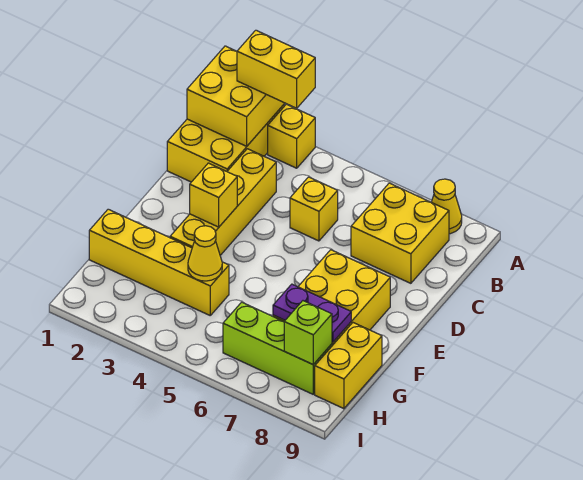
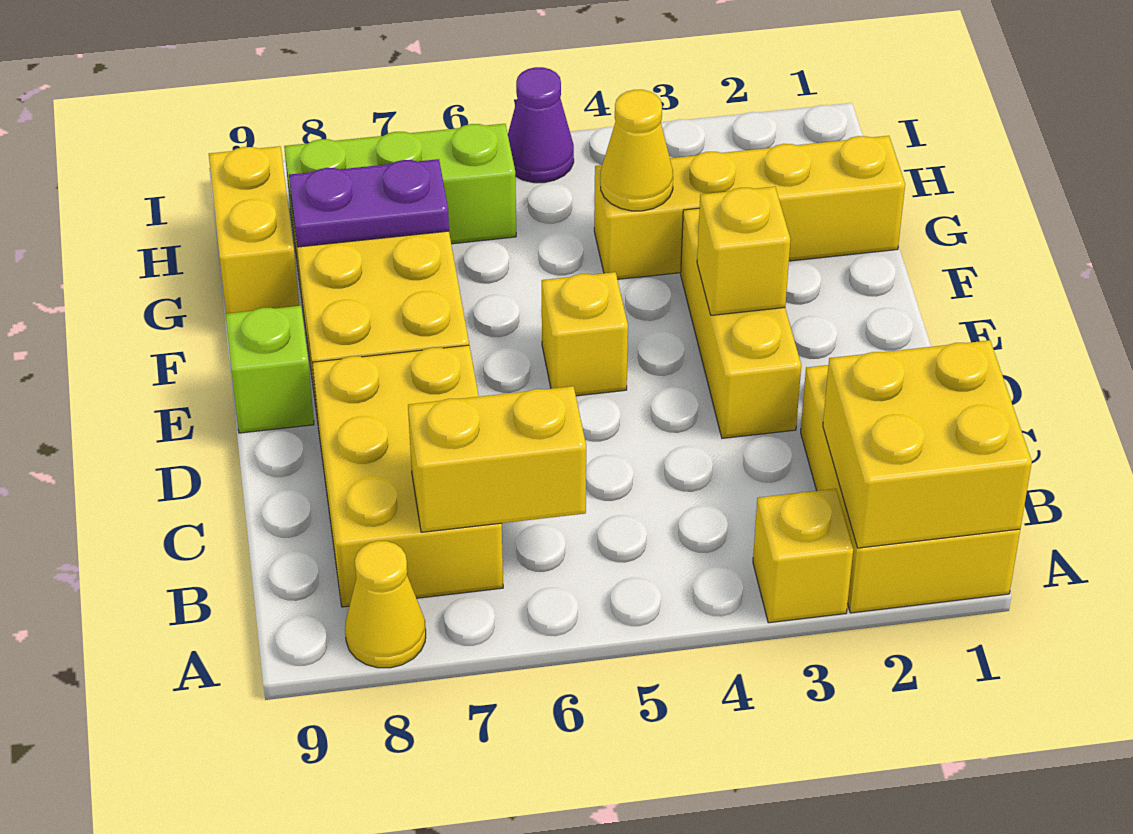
yellow brick A2:A3 level 3 -> yellow brick B6:B7 level 2
yellow brick B7:C8 level 1 -> yellow brick B7:D8 level 1
yellow brick C3:F3 level 1 -> yellow brick D3:F3 level 1
yellow brick C5 level 1 -> yellow brick E5 level 1
lime brick H8 level 2 -> lime brick E9 level 1
none -> purple cone I5 level 1

